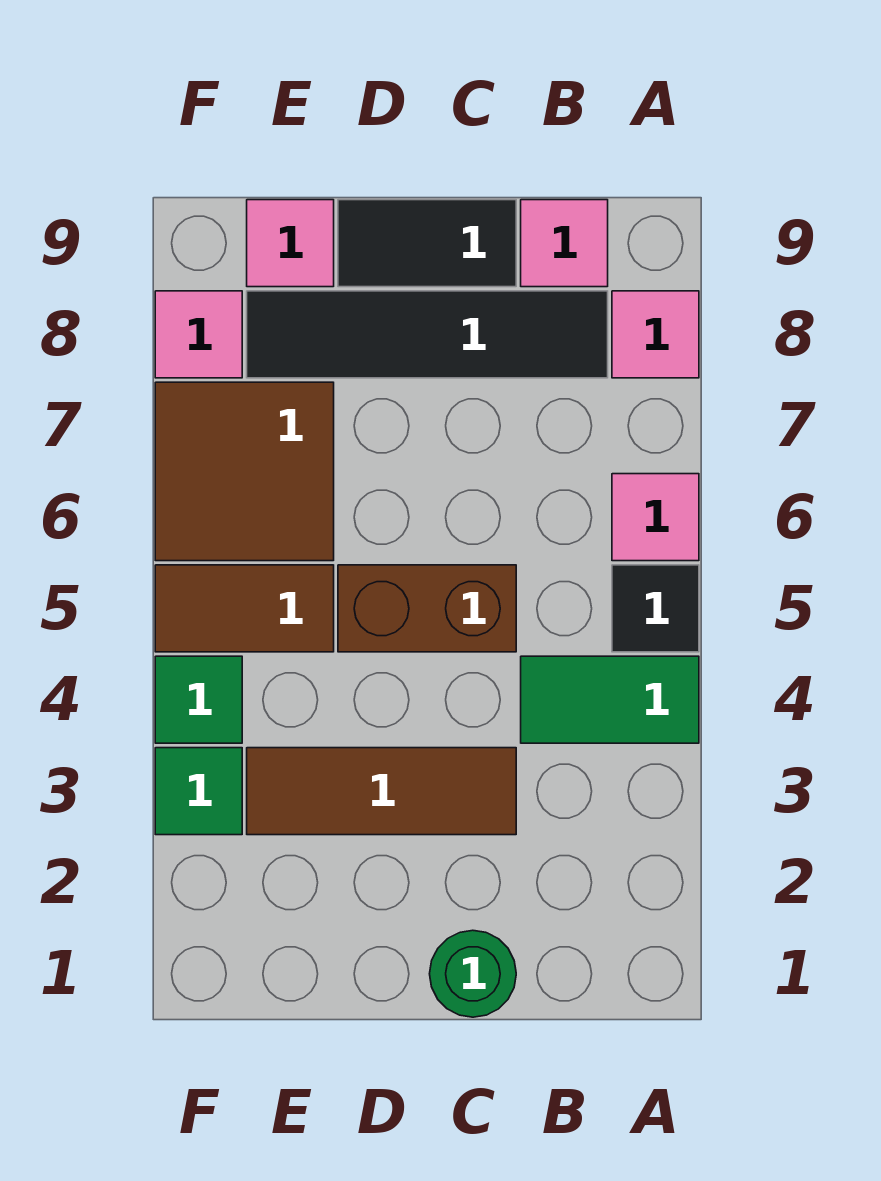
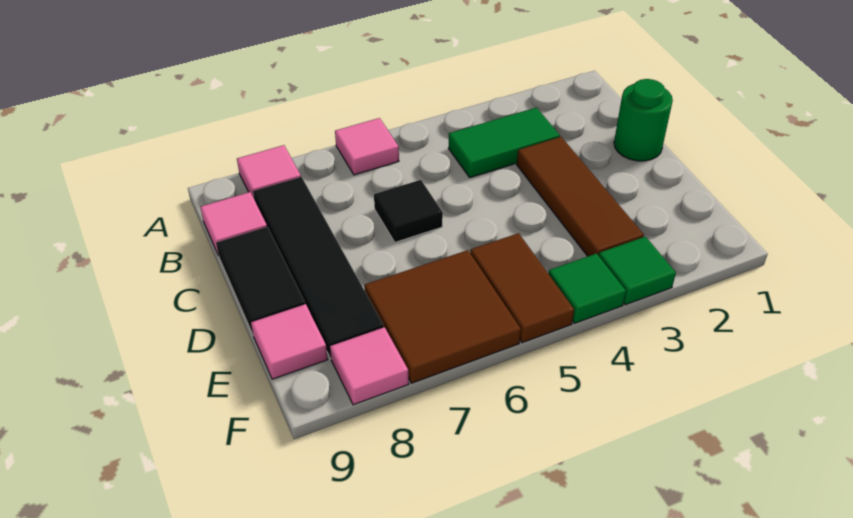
green tile A4:B4 level 1 -> green tile B3:B4 level 1
black tile A5 level 1 -> black tile C6 level 1
brown brick C5:D5 level 1 -> none

